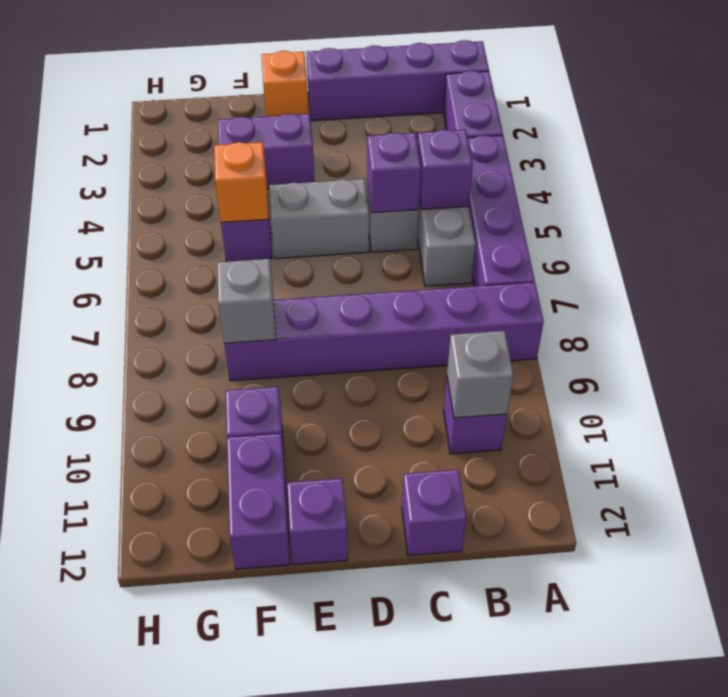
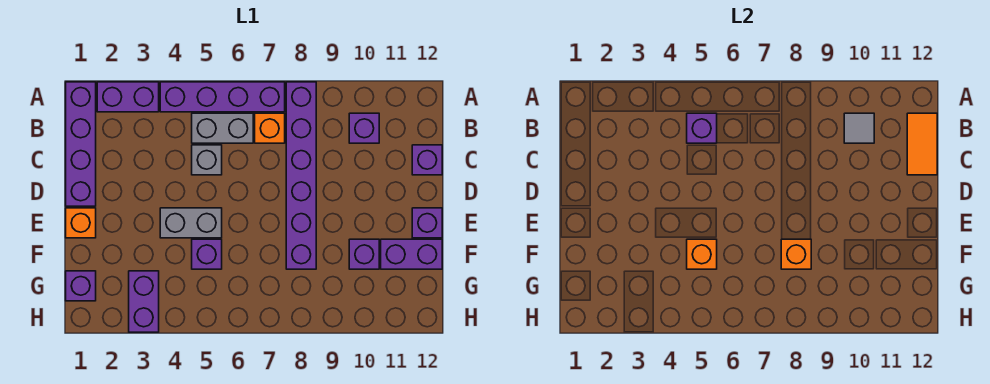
none -> orange brick B7 level 1
grey brick B10 level 2 -> grey tile B10 level 2
none -> orange tile B12:C12 level 2
purple brick C5 level 2 -> purple brick G1 level 1
grey brick D5:E5 level 1 -> grey brick E4:E5 level 1
purple brick E3:F3 level 1 -> purple brick G3:H3 level 1
grey brick F8 level 2 -> orange brick F8 level 2

